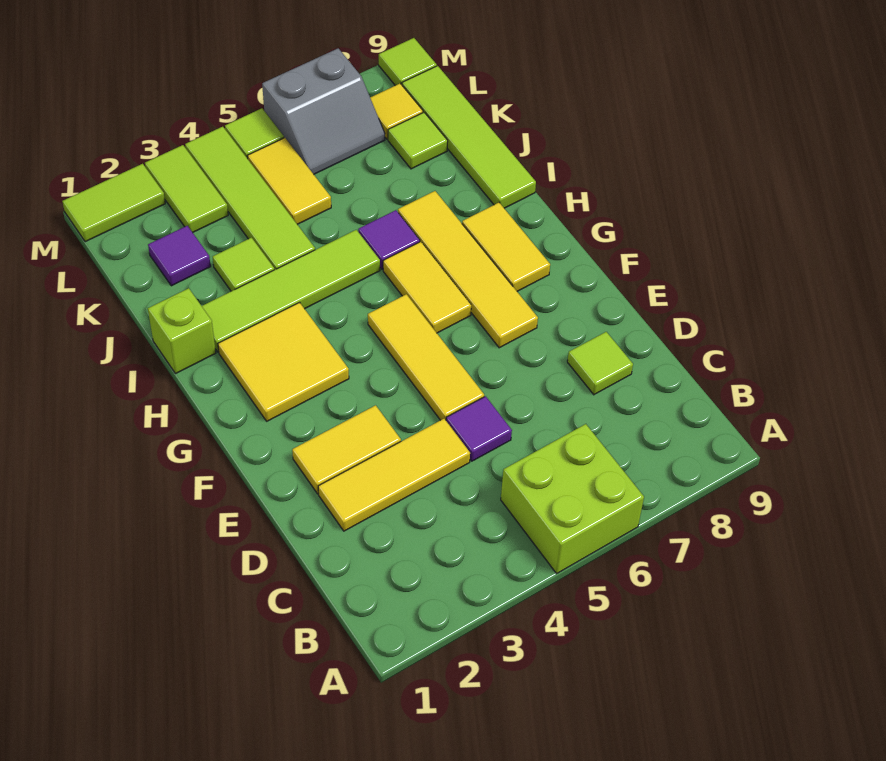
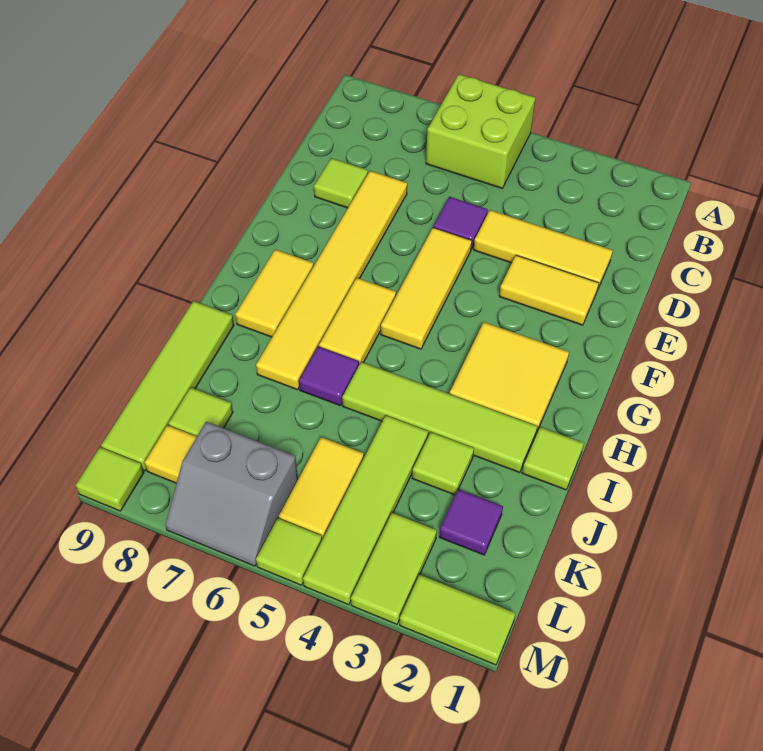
yellow tile F7:I7 level 1 -> yellow tile D7:I7 level 1
lime brick I1 level 1 -> lime tile I1 level 1
grey slope L6:M7 level 1 top M -> grey slope L6:M7 level 1 top L

